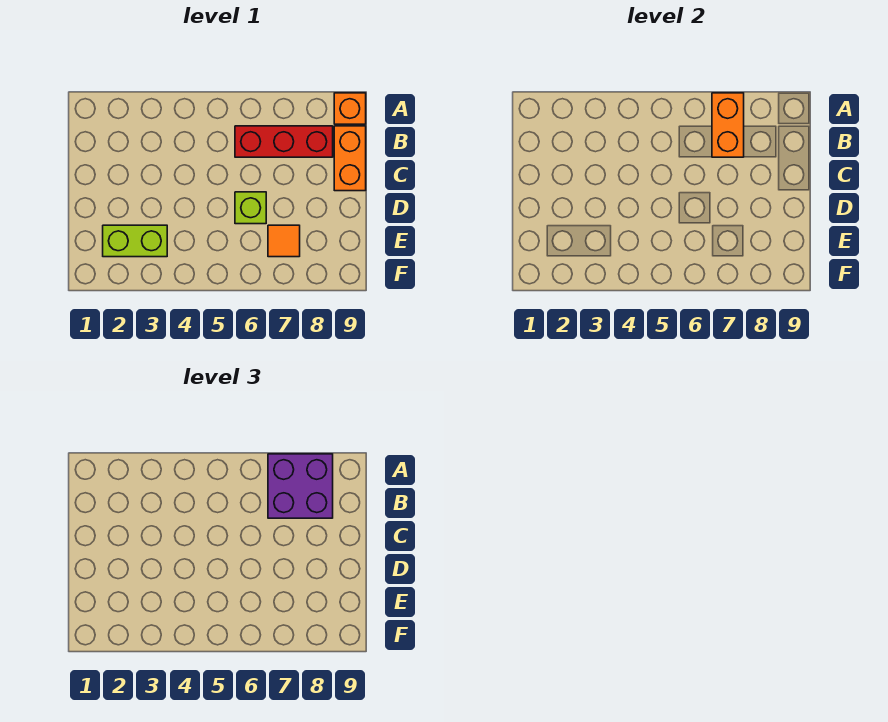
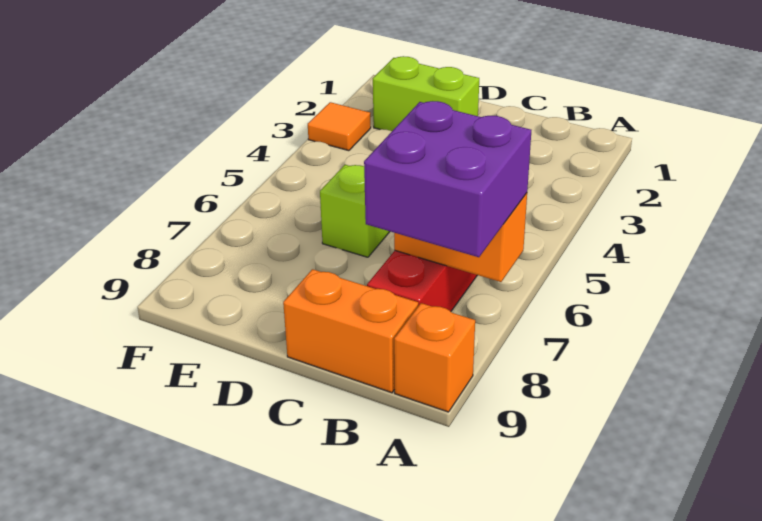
lime brick E2:E3 level 1 -> lime brick D2:E2 level 1
orange tile E7 level 1 -> orange tile F3 level 1

